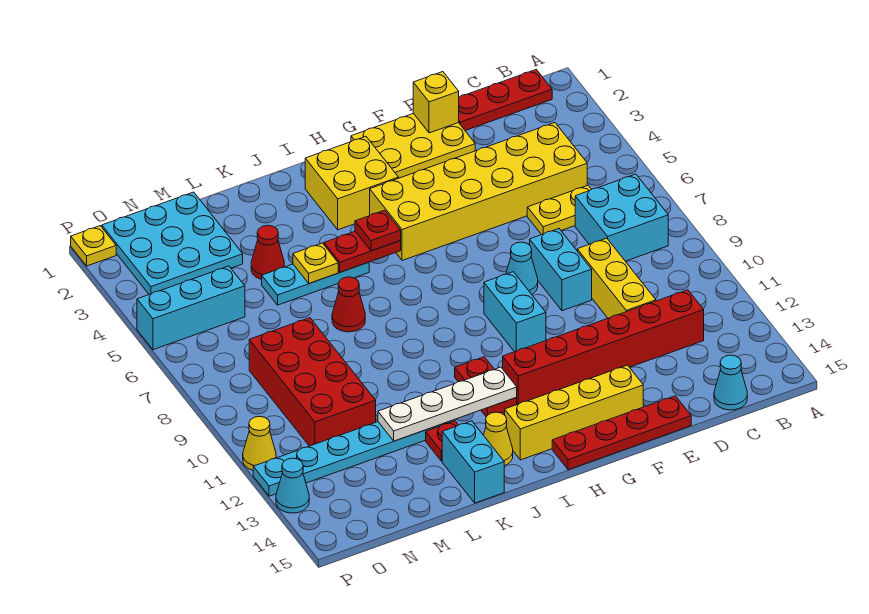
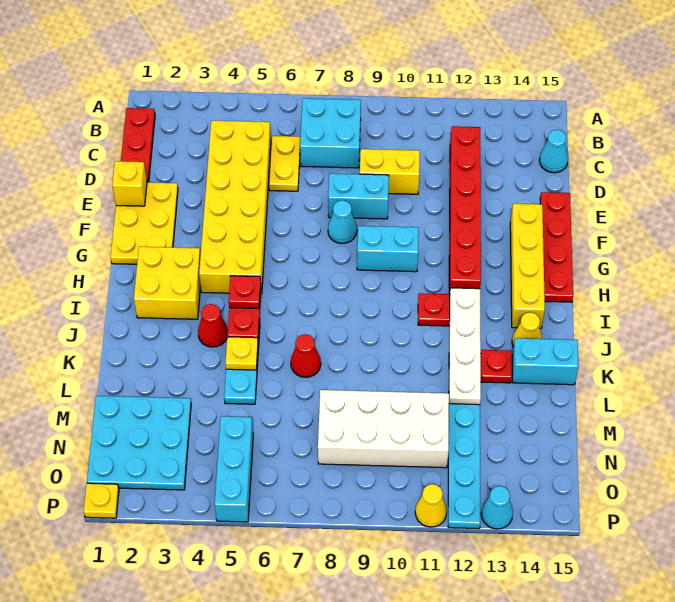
yellow brick D9:D11 level 1 -> yellow brick D9:D10 level 1
red cone L4 level 1 -> red cone J4 level 1
red brick M8:N11 level 1 -> white brick M8:N11 level 1

